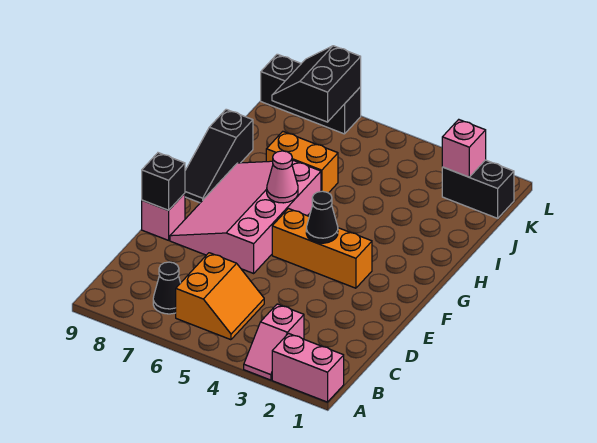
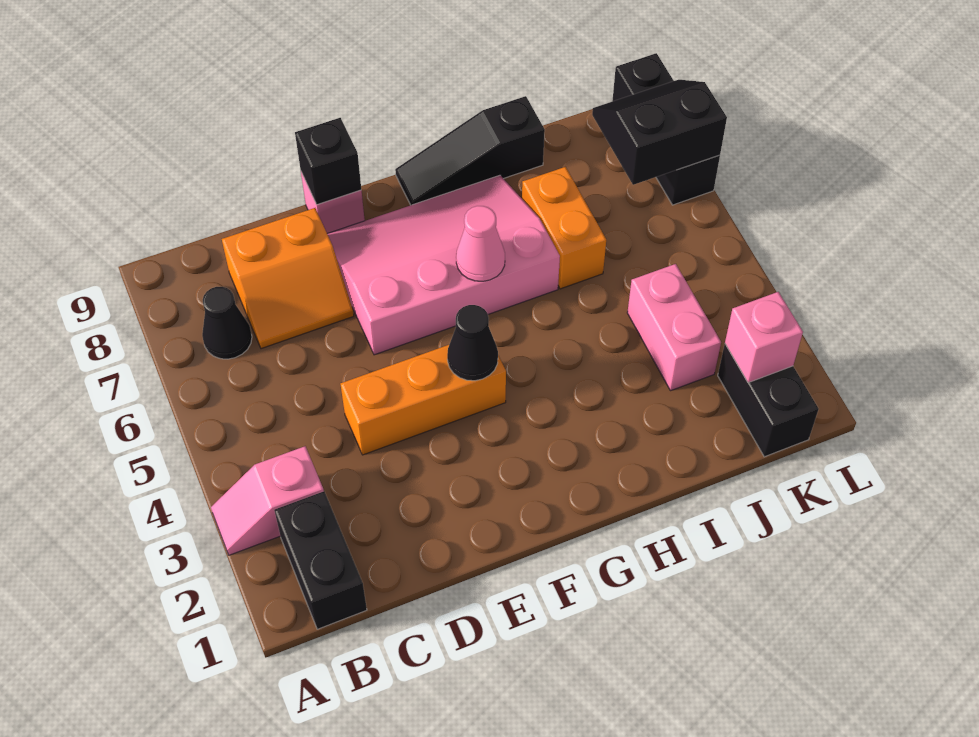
pink brick A1:A2 level 1 -> pink brick J3:J4 level 1
none -> black brick B1:B2 level 1
orange slope B5:C6 level 1 top 6 -> orange slope C7:D8 level 1 top 8
orange brick F3:F5 level 1 -> orange brick D4:F4 level 1

